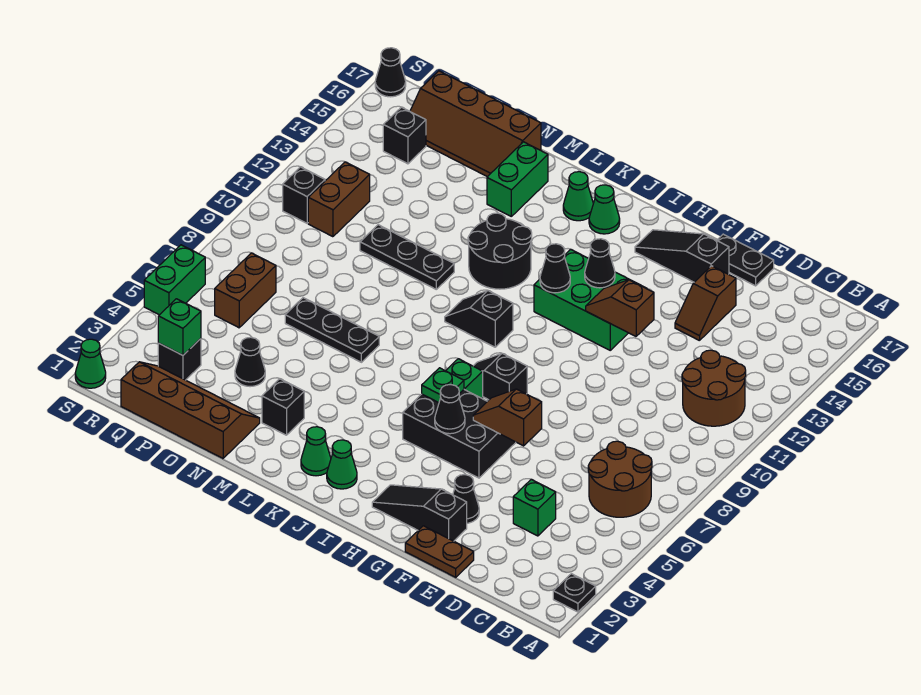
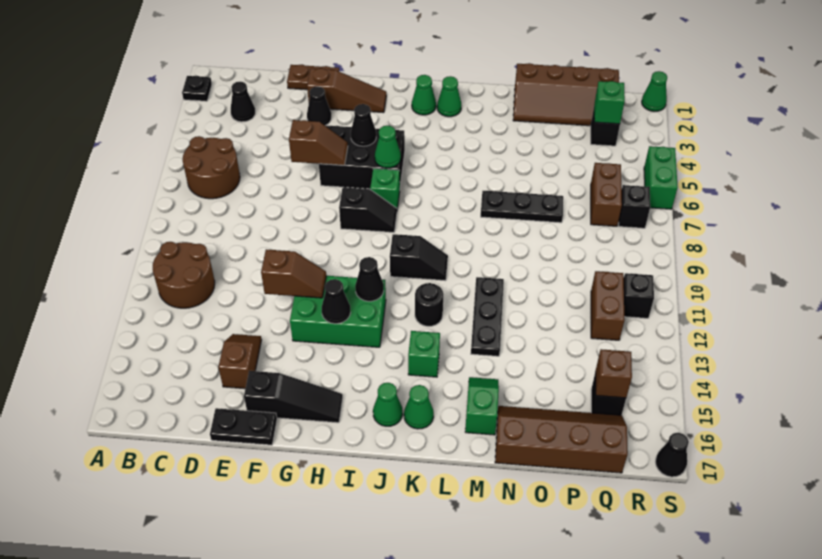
green brick D4 level 1 -> green brick K14 level 1
black slope F2:H2 level 1 top F -> brown slope F2:H2 level 1 top F
green plate I6 level 2 -> green cone I6 level 2
black round brick K12:L13 level 1 -> black round brick K12 level 1
black brick M3 level 1 -> black brick R7 level 1
black plate M11:O11 level 1 -> black plate M11:M13 level 1
green brick M15:M16 level 1 -> green slope M15:M16 level 1 top 16
black cone O4 level 1 -> black cone C3 level 1
none -> brown brick Q15 level 2

